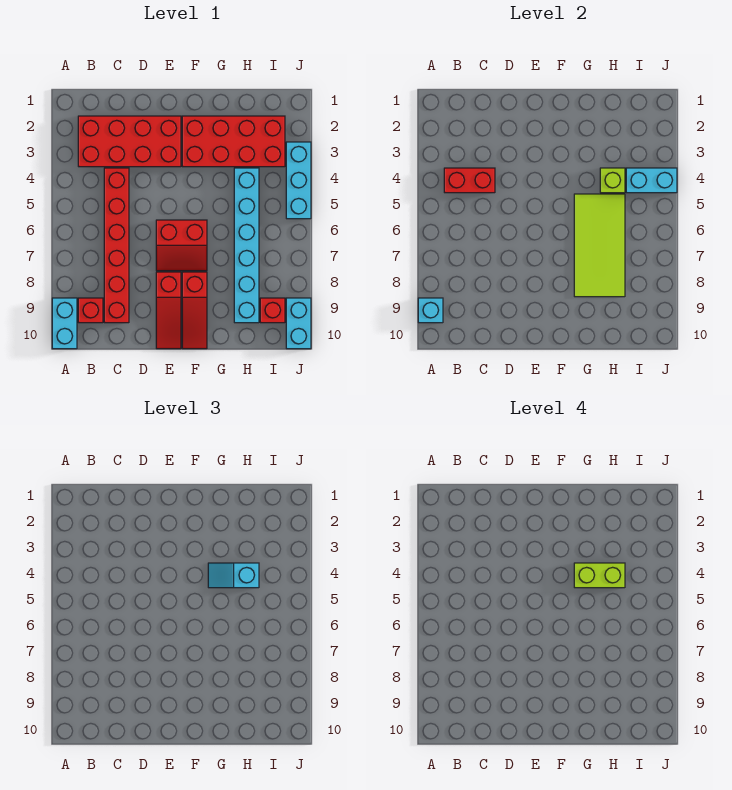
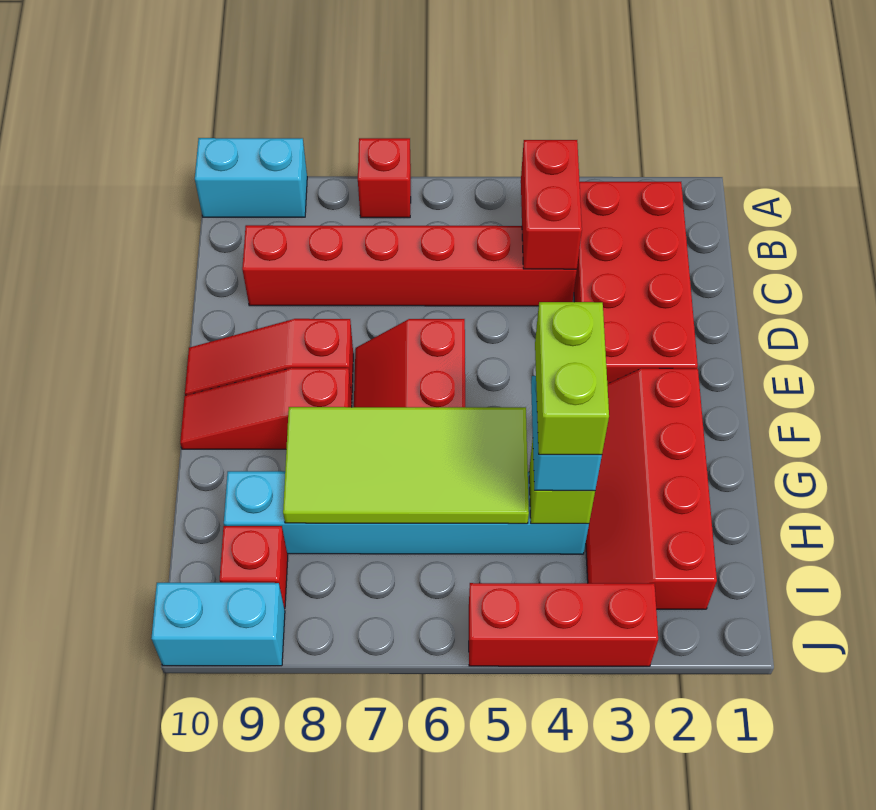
cyan brick A9 level 2 -> none
red brick B9 level 1 -> red brick A7 level 1
red brick F2:I3 level 1 -> red slope F2:I3 level 1 top 2
cyan brick I4:J4 level 2 -> none
cyan brick J3:J5 level 1 -> red brick J3:J5 level 1

